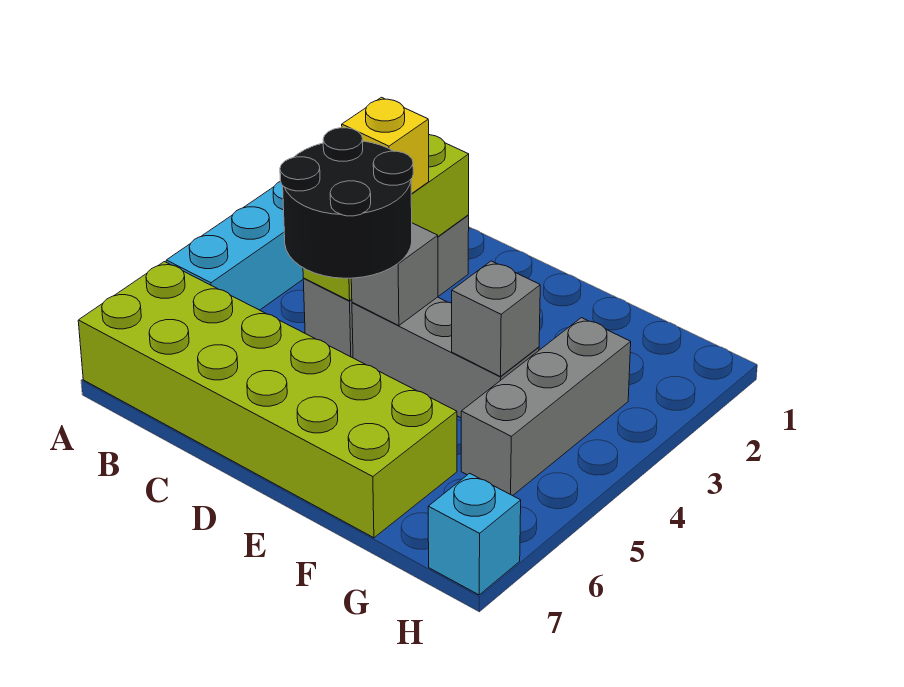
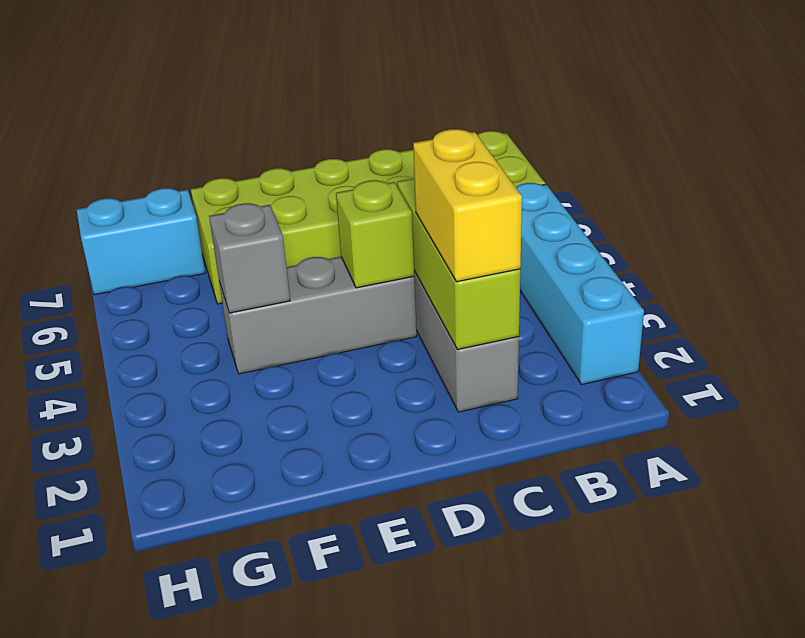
yellow brick C3 level 3 -> yellow brick C2:C3 level 3
black round brick C4:D5 level 3 -> none
grey brick D4 level 2 -> lime brick D4 level 2
grey brick G3:G5 level 1 -> none
cyan brick H7 level 1 -> cyan brick G7:H7 level 1

